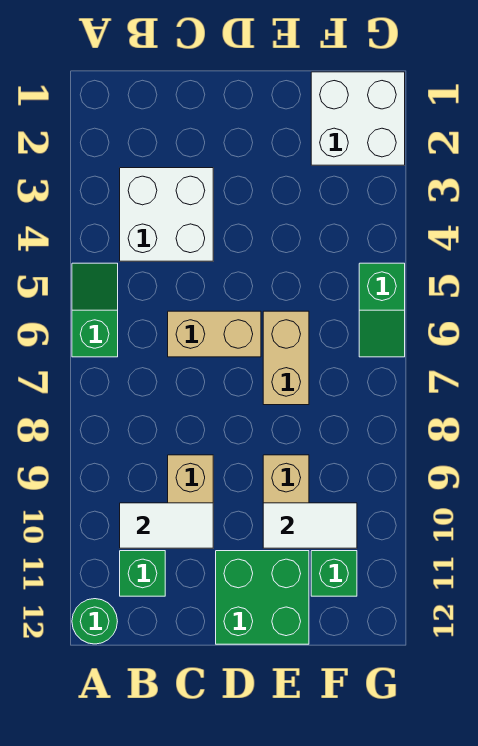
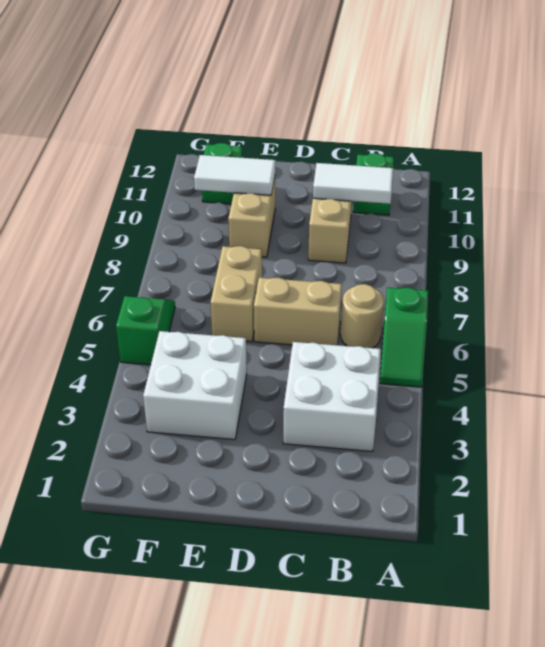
green round brick A12 level 1 -> none
none -> tan round brick B6 level 1
green brick D11:E12 level 1 -> none
white brick F1:G2 level 1 -> white brick E3:F4 level 1

